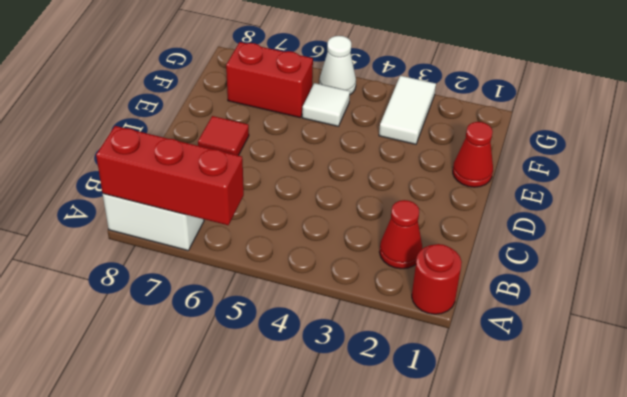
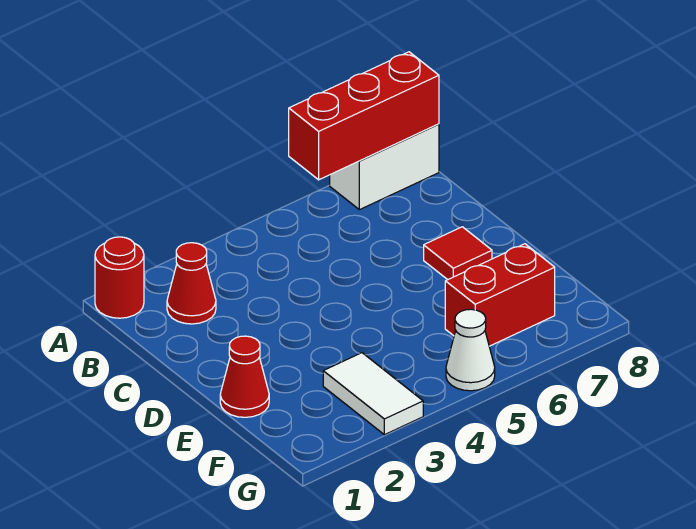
white tile F5 level 1 -> none

